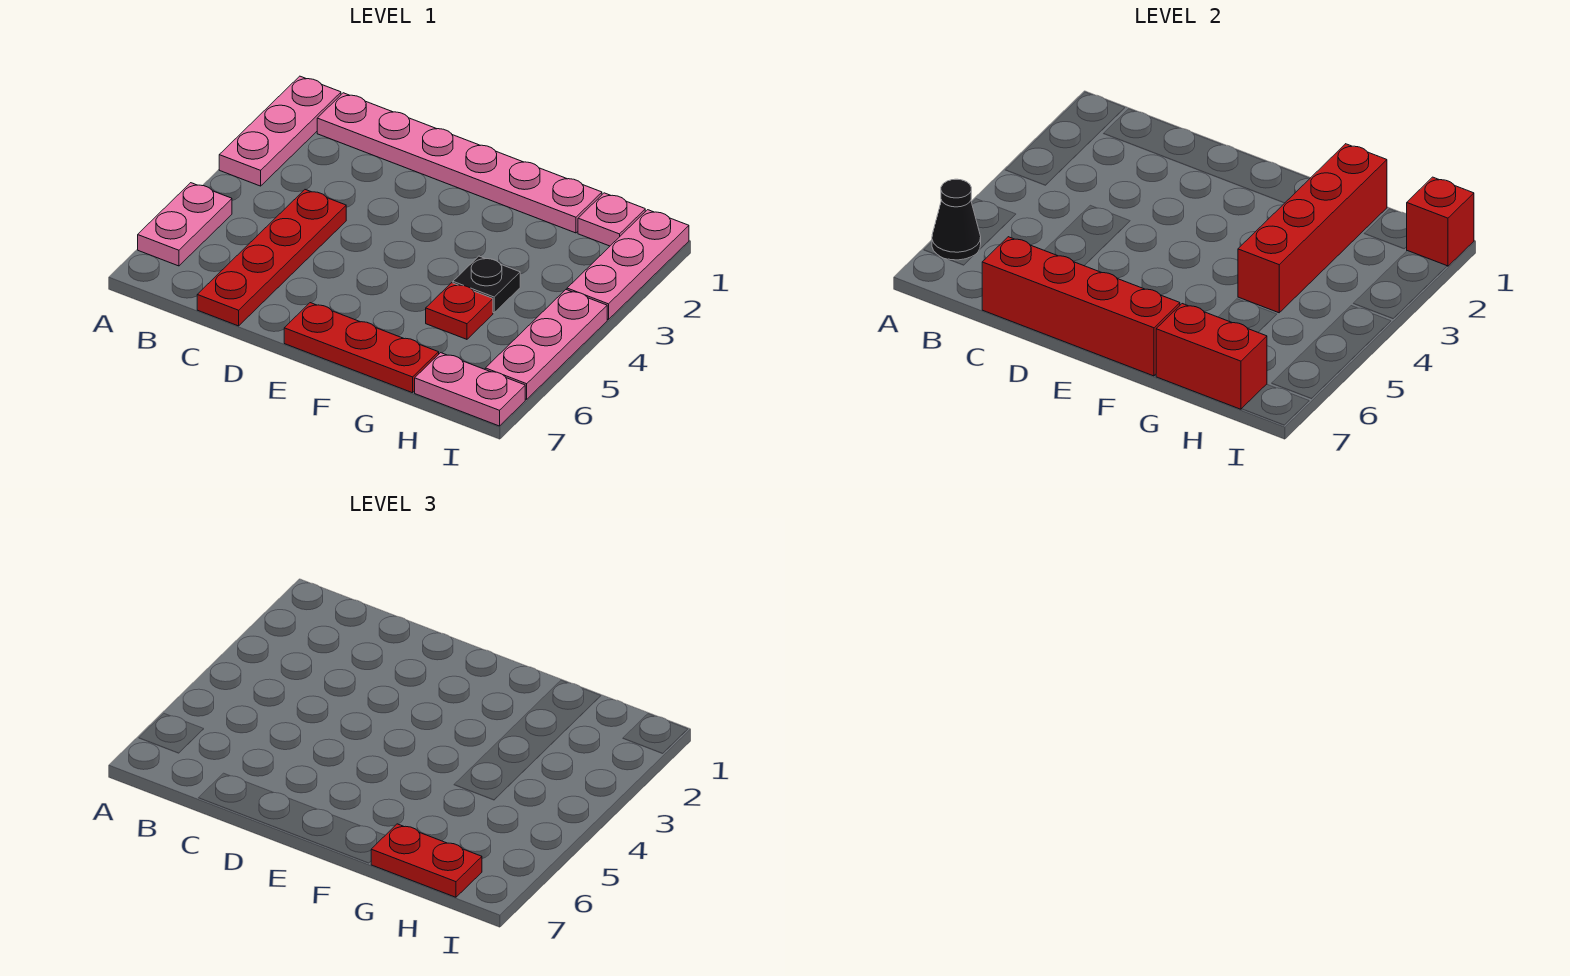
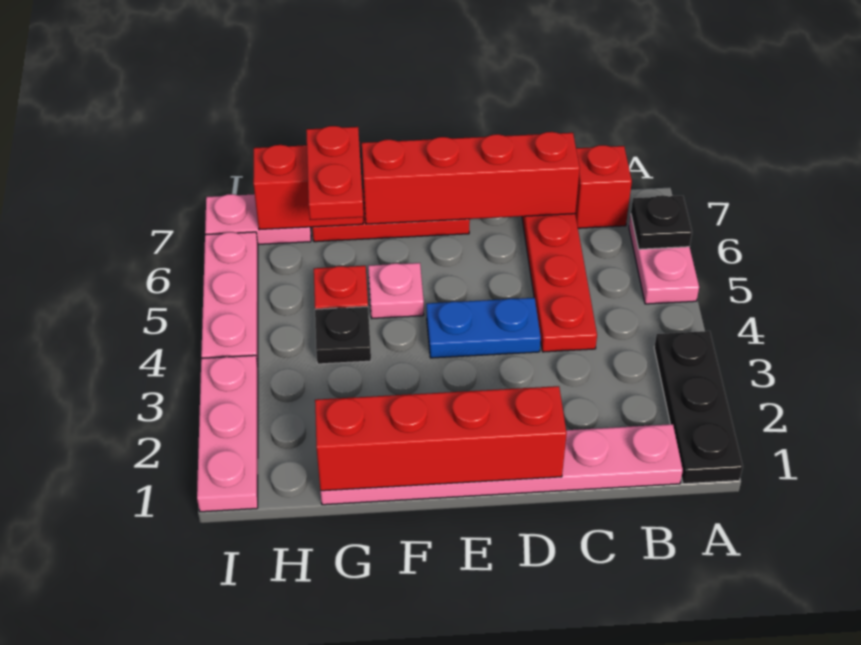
pink plate A1:A3 level 1 -> black plate A1:A3 level 1
black cone A6 level 2 -> black plate A6 level 2
none -> blue plate D4:E4 level 1
red brick G1:G4 level 2 -> red brick D1:G1 level 2
red plate G7:H7 level 3 -> red plate G6:G7 level 3
pink plate H1 level 1 -> pink plate F5 level 1
red brick I1 level 2 -> red brick B7 level 1

